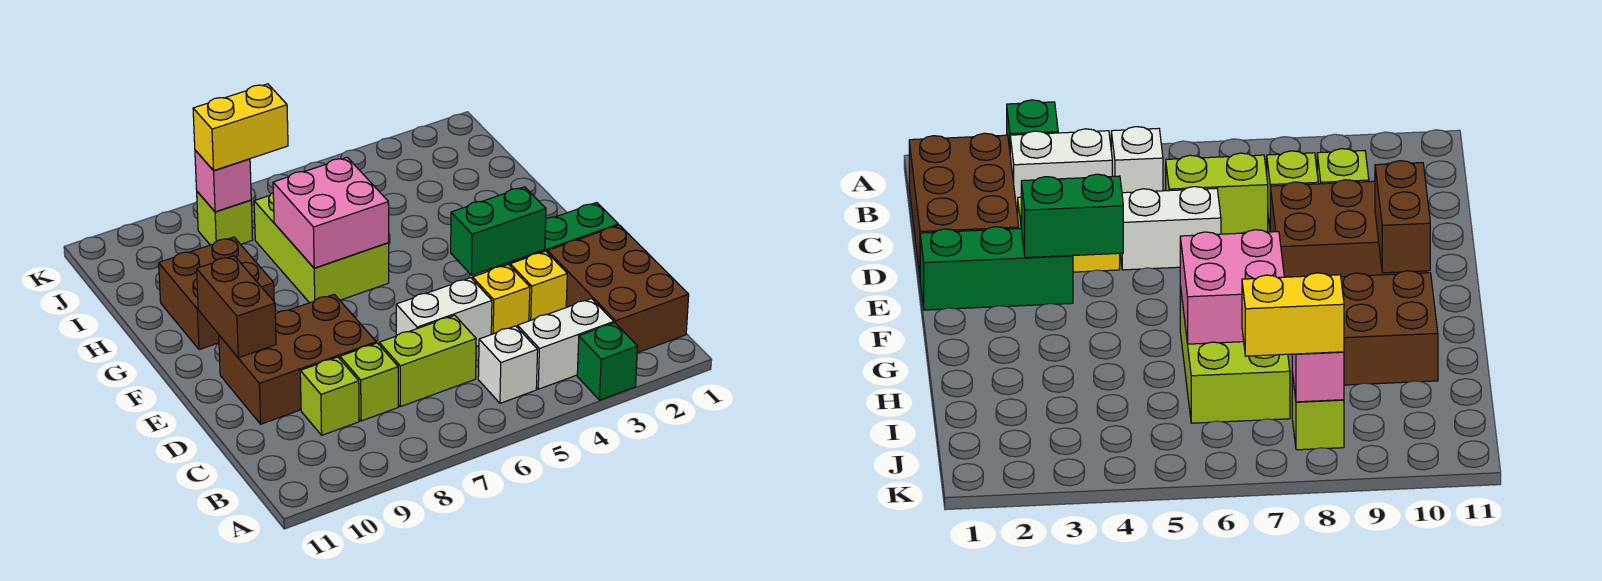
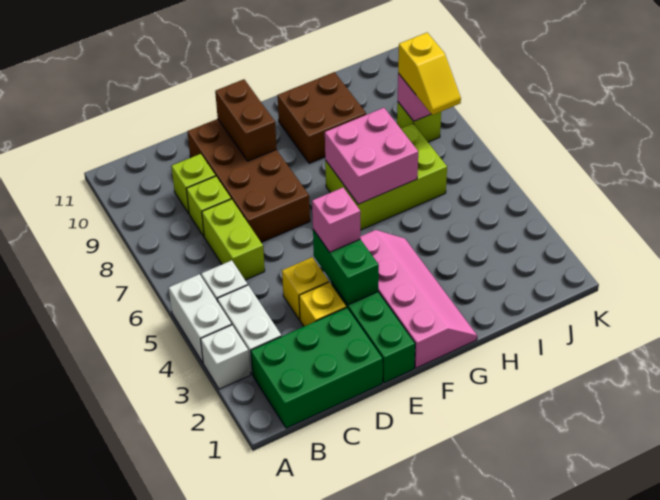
green brick A3 level 1 -> white brick A3 level 1
brown brick B1:D2 level 1 -> green brick B1:D2 level 1
white brick D5:D6 level 1 -> white brick A4:A5 level 1
brown brick D8:E10 level 1 -> brown brick D7:E10 level 1
none -> pink brick E4 level 3
brown brick E10:F10 level 2 -> brown brick E9:E10 level 2
none -> pink slope F1:G4 level 1 top F
yellow brick J7:J8 level 3 -> yellow slope J7:J8 level 3 top 8

